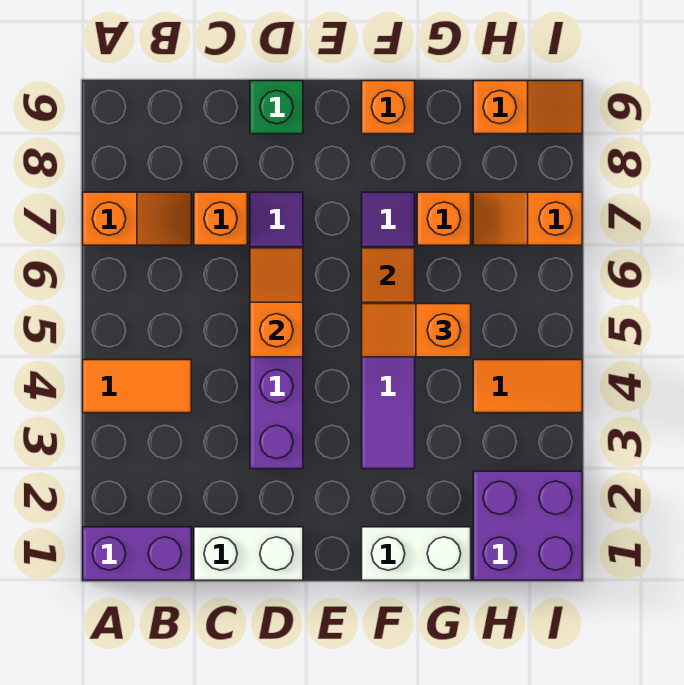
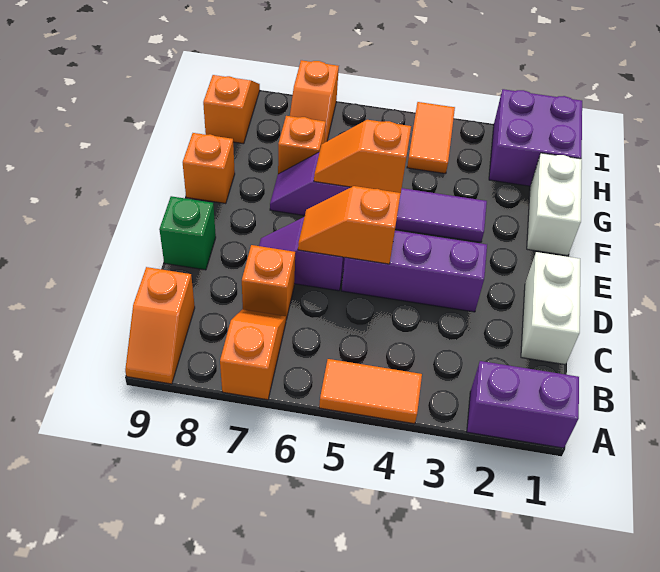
purple brick A1:B1 level 1 -> purple brick A1:A2 level 1
orange tile A4:B4 level 1 -> orange tile A4:A5 level 1
orange slope F5:G5 level 3 top G -> orange slope A9:B9 level 1 top B

